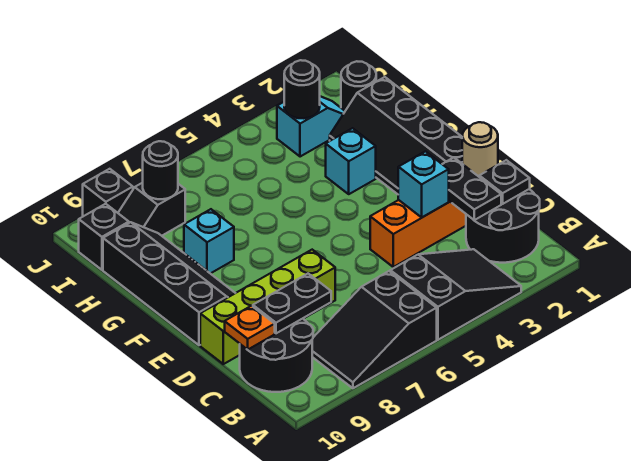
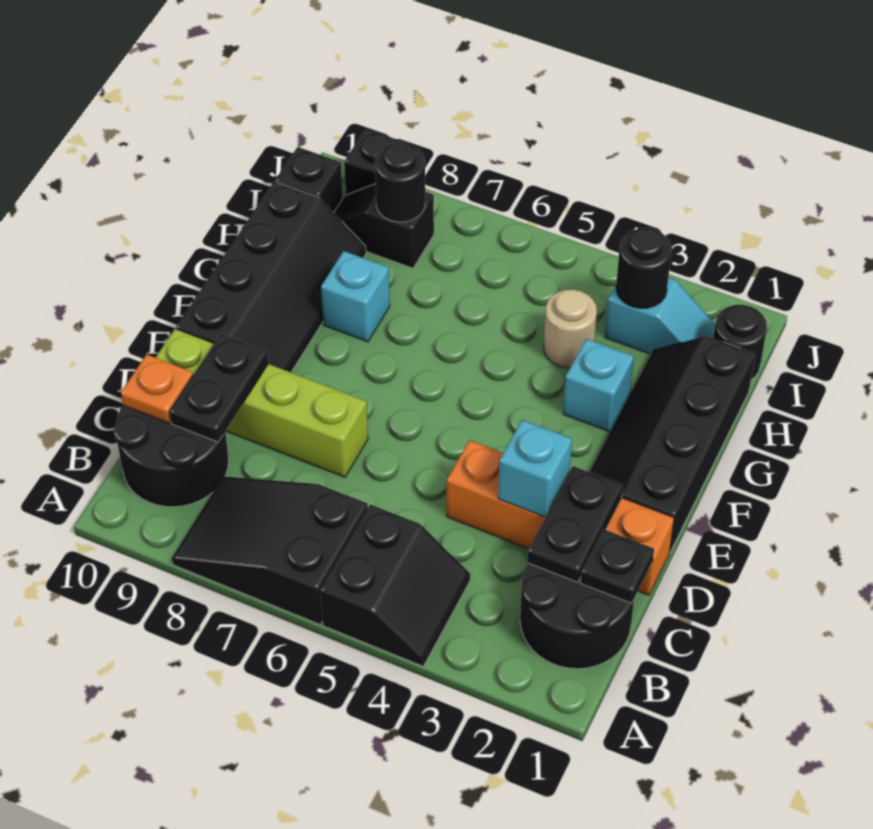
black slope A3:B5 level 1 top 5 -> black slope A4:B5 level 1 top 5
black plate C8:C9 level 2 -> black plate C9:D9 level 2
tan round brick D1 level 2 -> tan round brick H4 level 1

